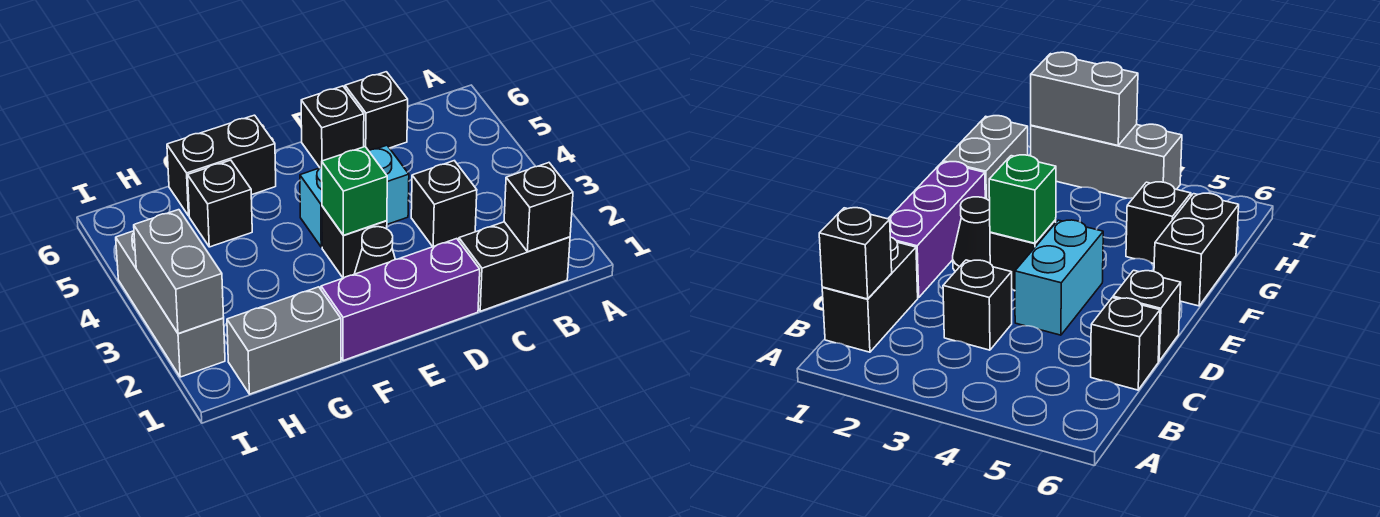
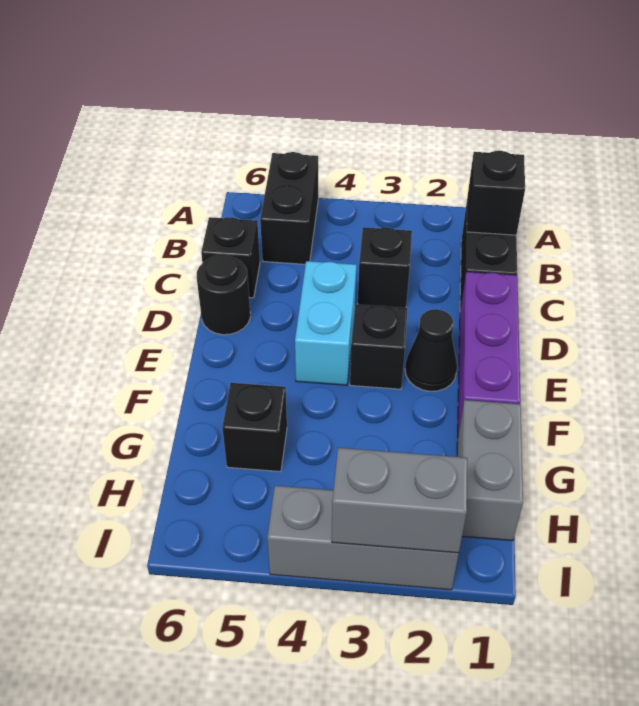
black brick D6 level 1 -> black round brick D6 level 1
green brick E3 level 2 -> none
black brick F6:G6 level 1 -> black brick A5:B5 level 1

